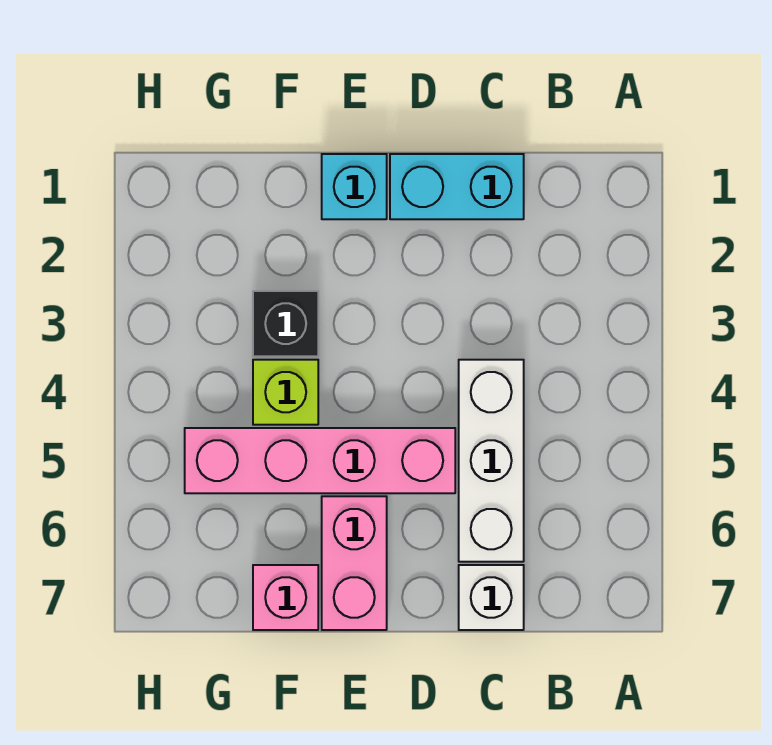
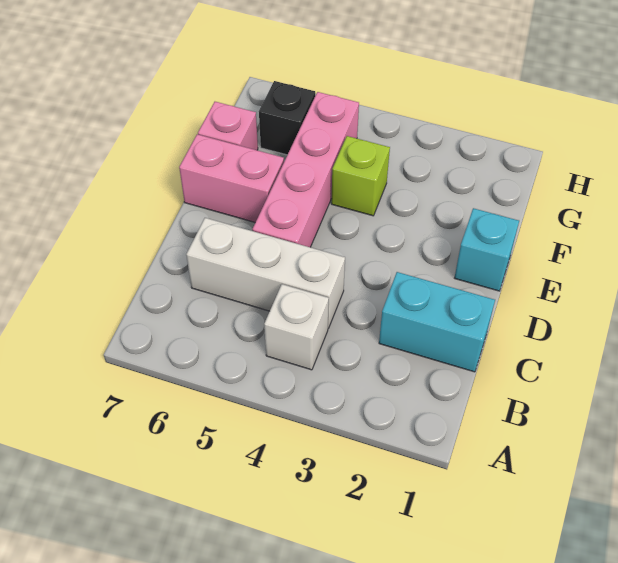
cyan brick C1:D1 level 1 -> cyan brick C1:C2 level 1
white brick C7 level 1 -> white brick B4 level 1
black brick F3 level 1 -> black brick G6 level 1

